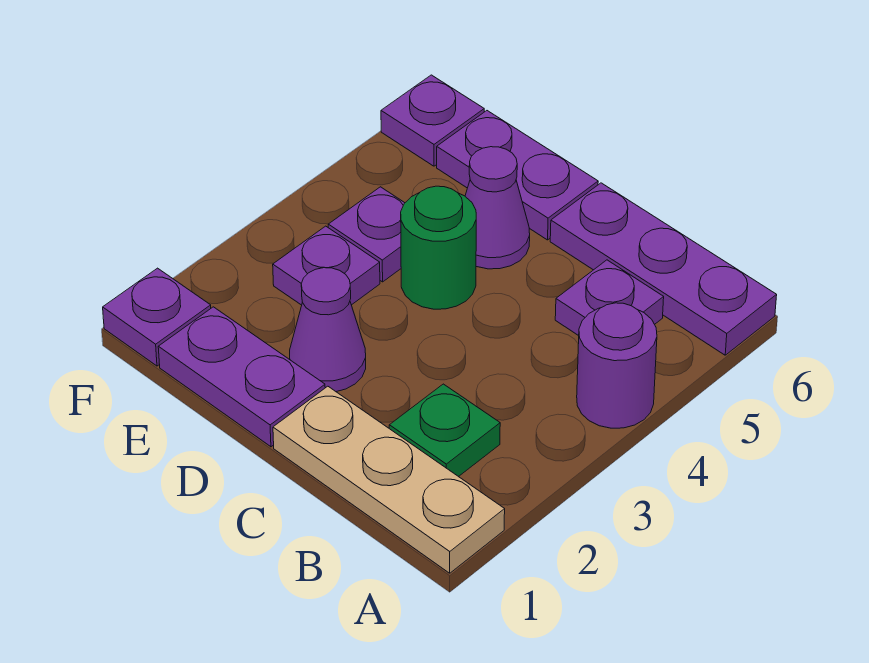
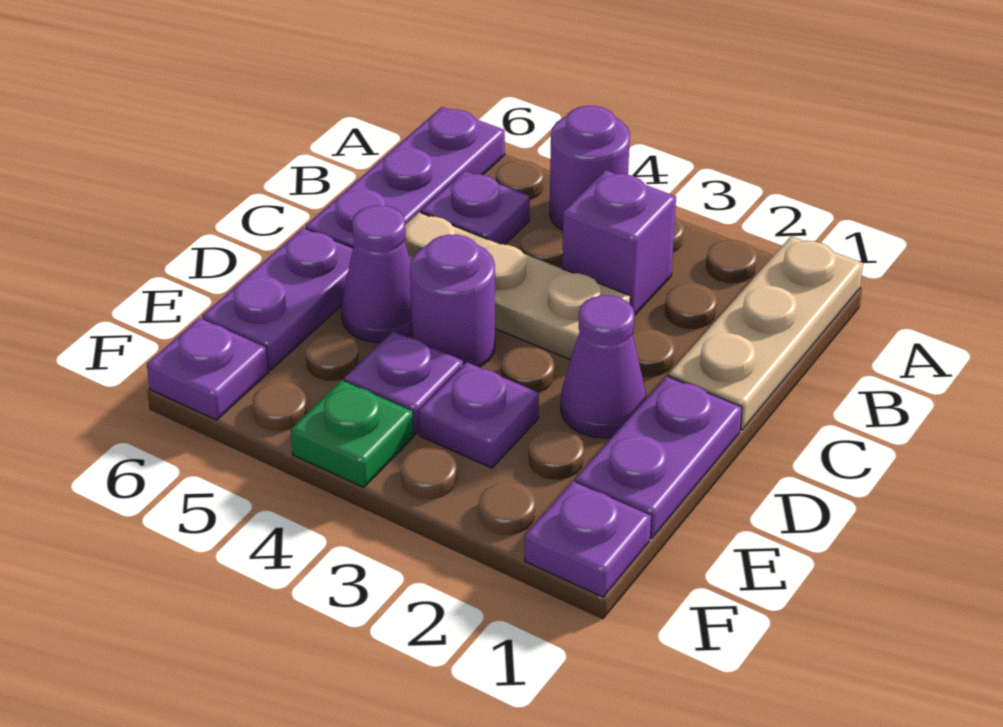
green plate B2 level 1 -> green plate F4 level 1
none -> purple brick B3 level 1
none -> tan plate C3:C5 level 1
green round brick D4 level 1 -> purple round brick D4 level 1

